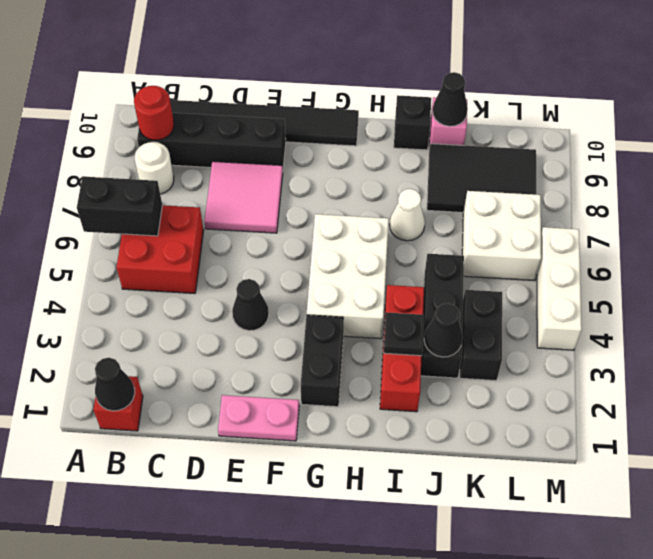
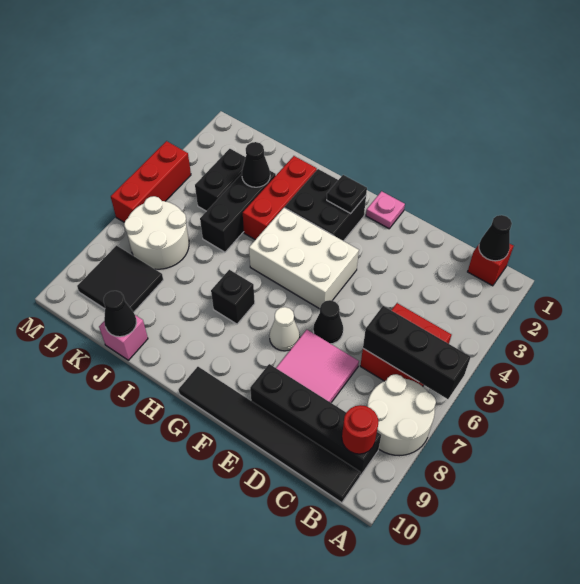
black brick A6:B6 level 2 -> black brick A6:C6 level 2
white round brick B8 level 1 -> white round brick A7:B8 level 1
pink plate E1:F1 level 1 -> pink plate F1 level 1
black cone E4 level 1 -> black cone E6 level 1
black brick G2:G3 level 1 -> black brick G2:H3 level 1
white brick G4:H6 level 1 -> white brick F4:H5 level 1
black plate I3 level 2 -> black plate G2 level 2
white cone I7 level 1 -> white cone F7 level 1
black brick I10 level 1 -> black brick H7 level 1
black tile J8:L9 level 1 -> black tile K8:L9 level 1
white brick K6:L7 level 1 -> white round brick K6:L7 level 1
white brick M4:M6 level 1 -> red brick M4:M6 level 1

